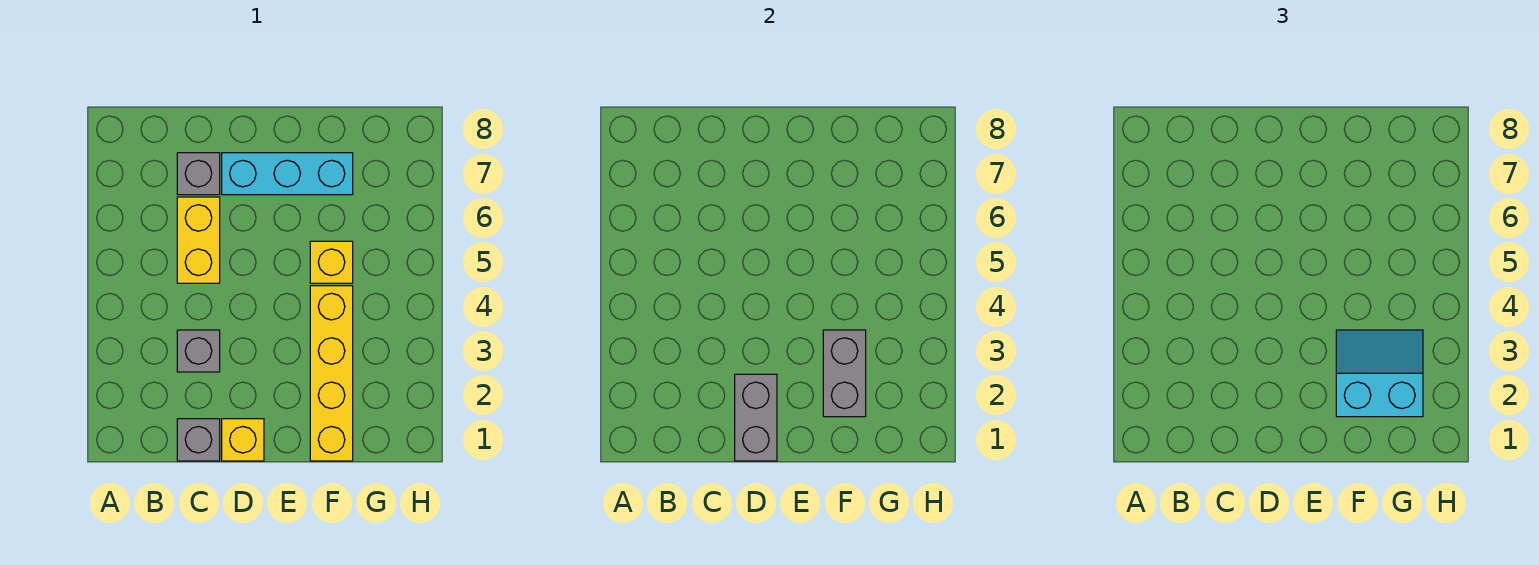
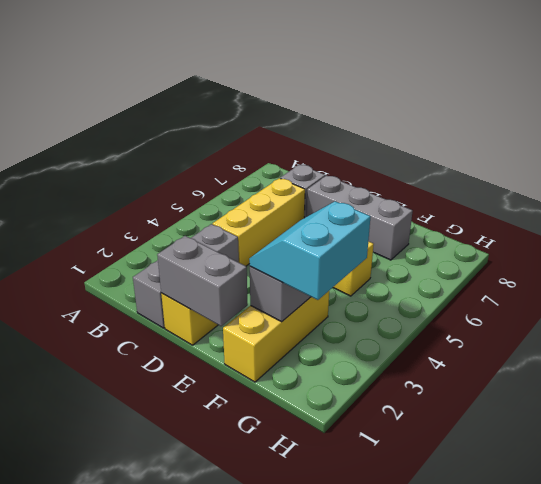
yellow brick C5:C6 level 1 -> yellow brick C4:C6 level 1
grey brick D1:D2 level 2 -> grey brick D1:E1 level 2
cyan brick D7:F7 level 1 -> grey brick D7:F7 level 1
yellow brick F1:F4 level 1 -> yellow brick F1:F3 level 1
cyan slope F2:G3 level 3 top 2 -> cyan slope F2:G3 level 3 top G

